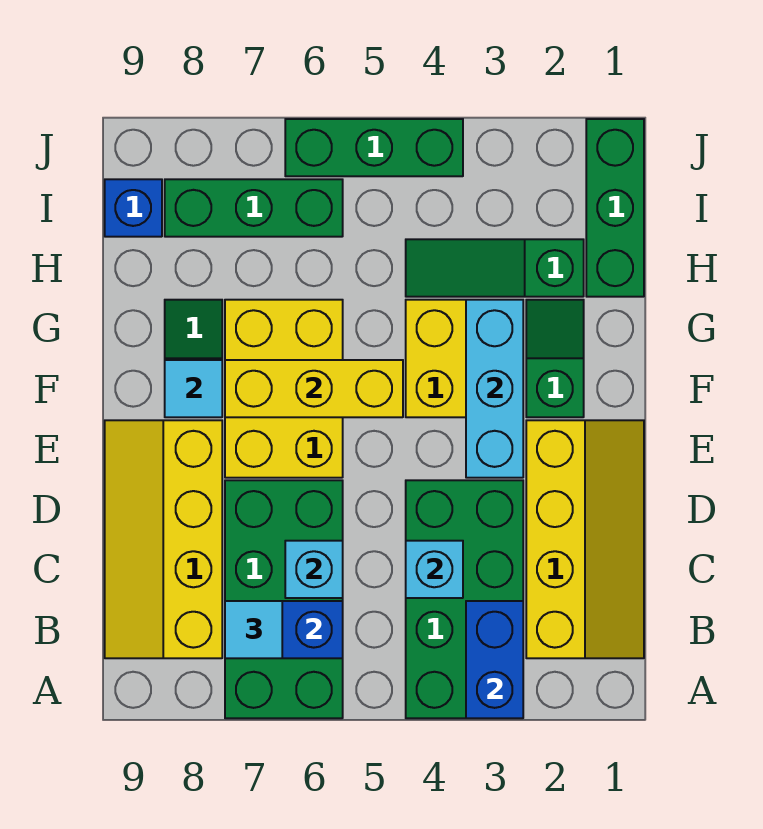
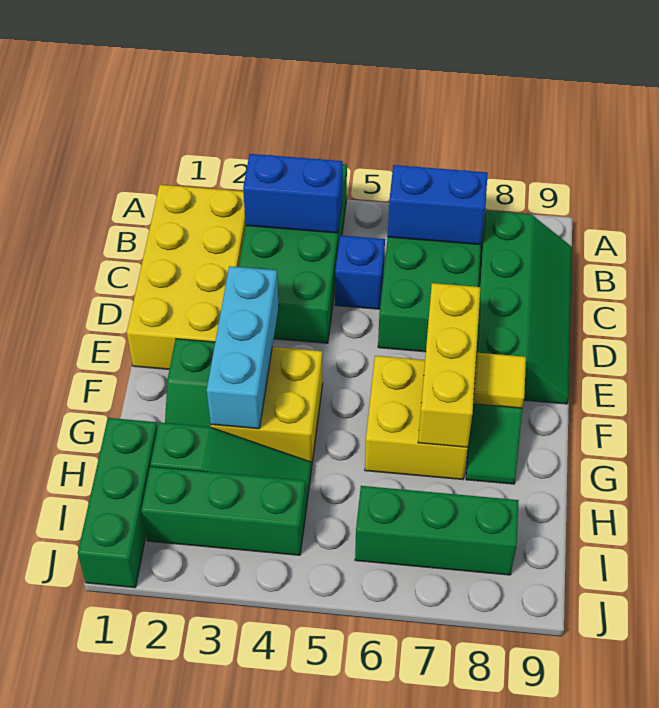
blue brick A3:B3 level 2 -> blue brick B3:B4 level 2
yellow slope B1:E2 level 1 top 2 -> yellow brick B1:E2 level 1
cyan tile B7 level 3 -> none
yellow slope B8:E9 level 1 top 8 -> green slope B8:E9 level 1 top 8
cyan brick C4 level 2 -> none
cyan brick C6 level 2 -> none
yellow brick E6:G7 level 1 -> yellow brick F6:G7 level 1
yellow brick F5:F7 level 2 -> yellow brick E7:G7 level 2
cyan tile F8 level 2 -> yellow tile F8 level 2
blue brick I9 level 1 -> blue brick C5 level 1
green brick J4:J6 level 1 -> green brick I2:I4 level 1

